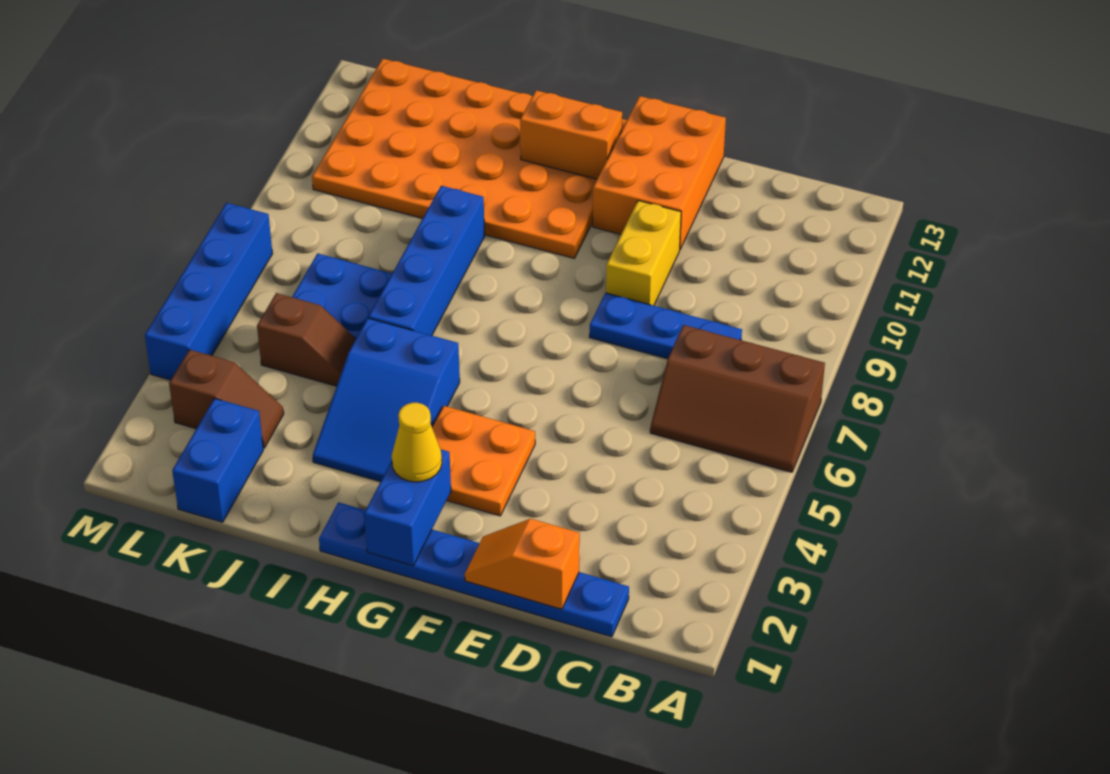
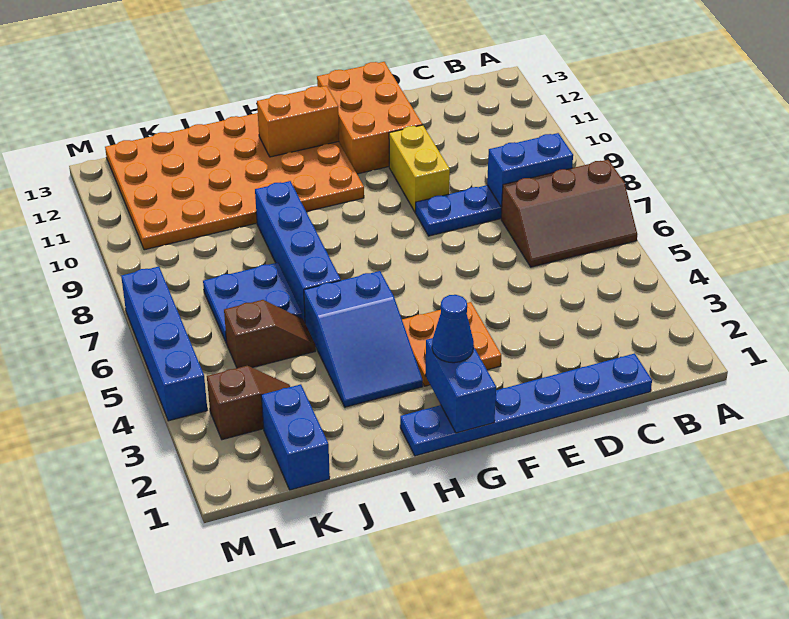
none -> blue brick B8:C8 level 2
orange slope D1:E1 level 2 top D -> none
yellow cone G2 level 3 -> blue cone G2 level 3

